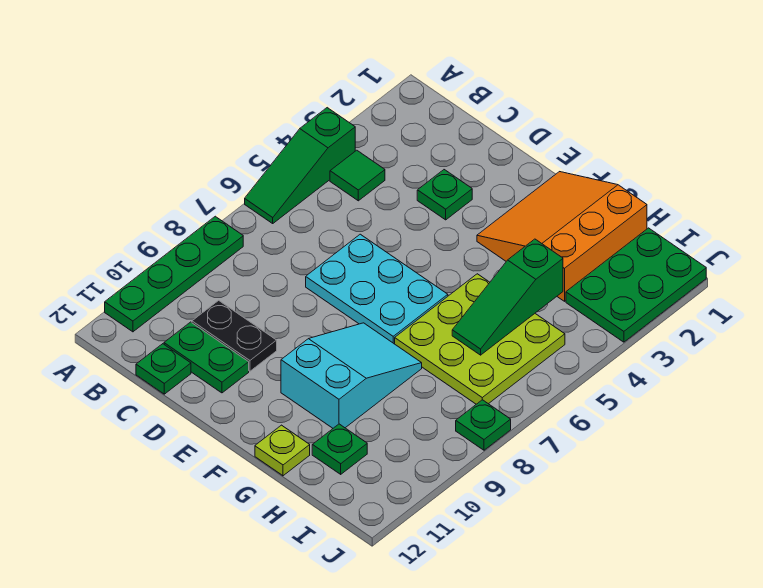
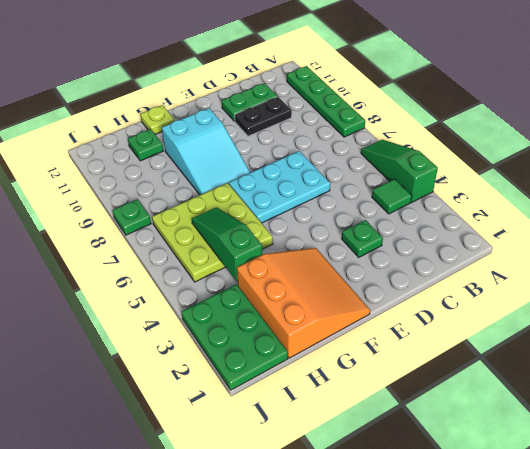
green plate C12 level 1 -> none

